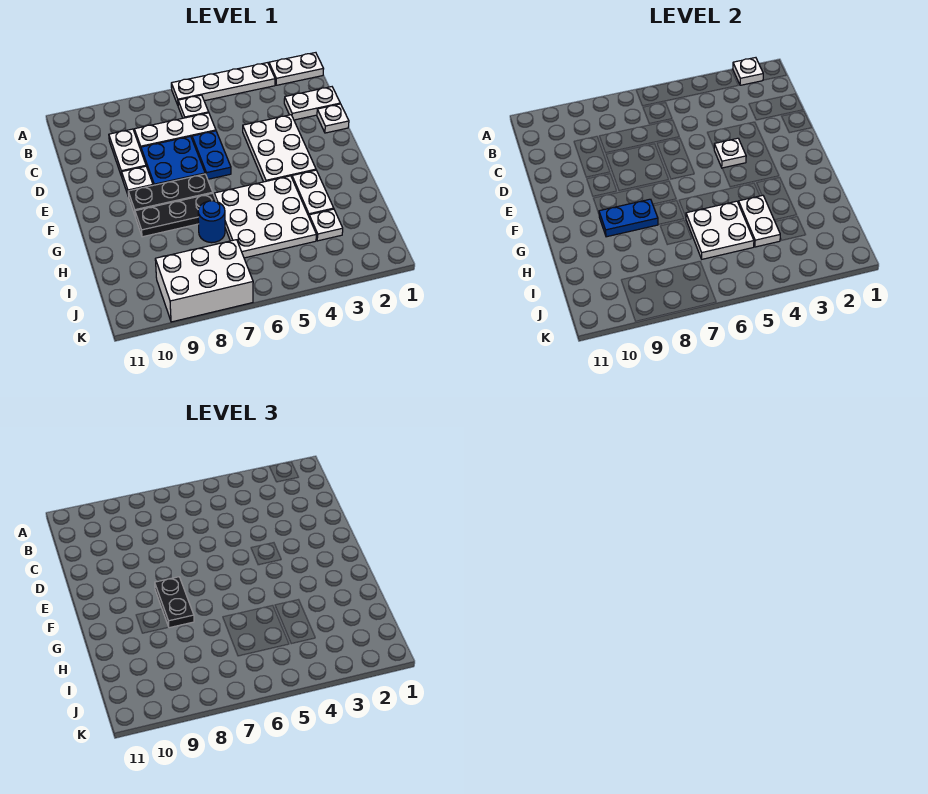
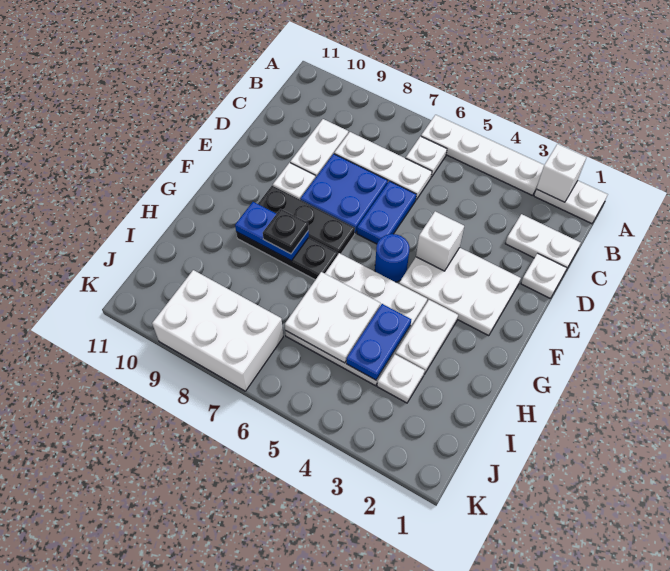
white plate A2 level 2 -> white brick A2 level 2
white plate D3:F4 level 1 -> white plate E2:F4 level 1
white plate E4 level 2 -> white brick E4 level 2
black plate F8:G8 level 3 -> black plate G8 level 3
white plate H4:I4 level 2 -> blue plate H4:I4 level 2
blue round brick H7 level 1 -> blue round brick F5 level 1

